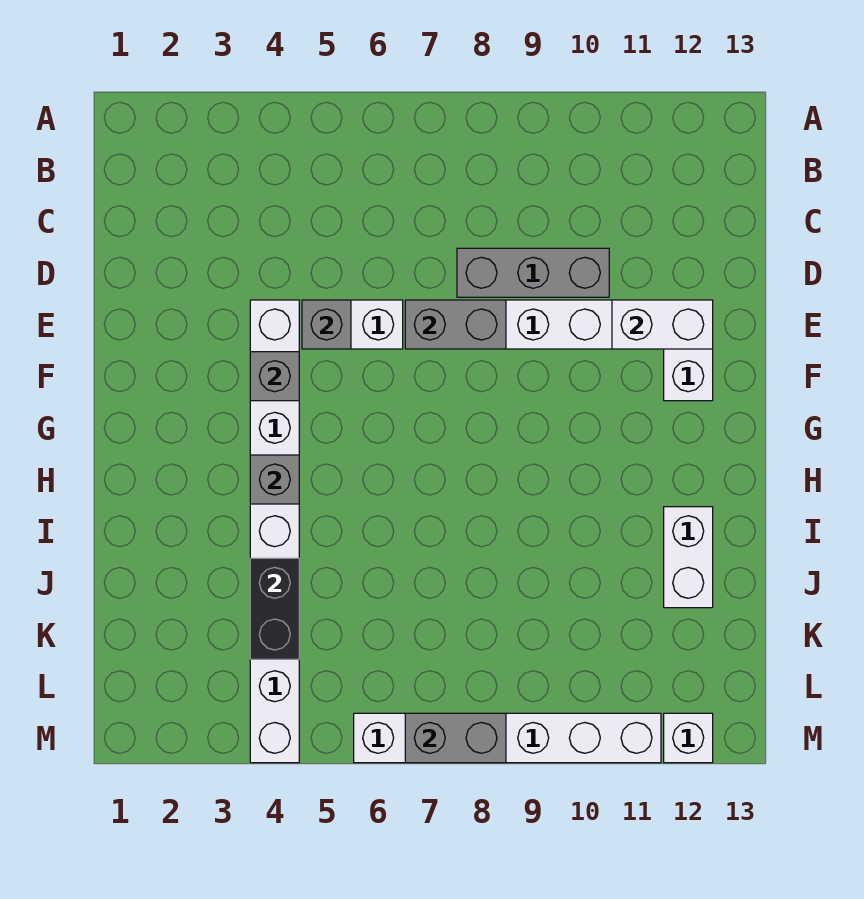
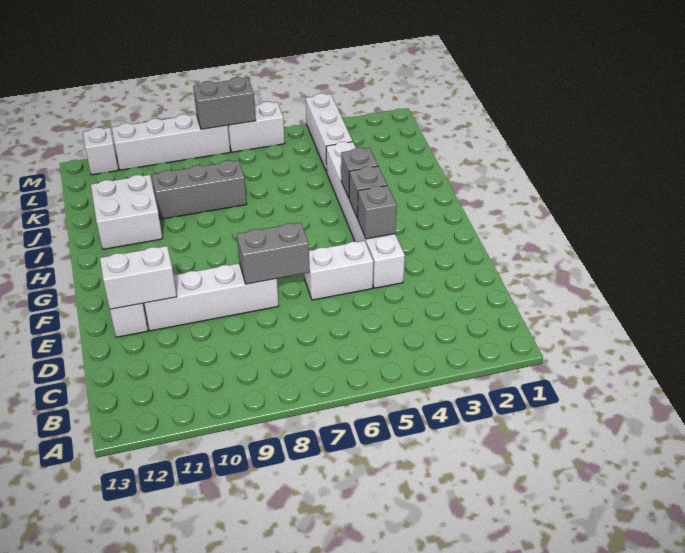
grey brick D8:D10 level 1 -> grey brick J8:J10 level 1
grey brick E5 level 2 -> grey brick G4 level 2
white brick I12:J12 level 1 -> white brick I11:J12 level 1
black brick J4:K4 level 2 -> none

